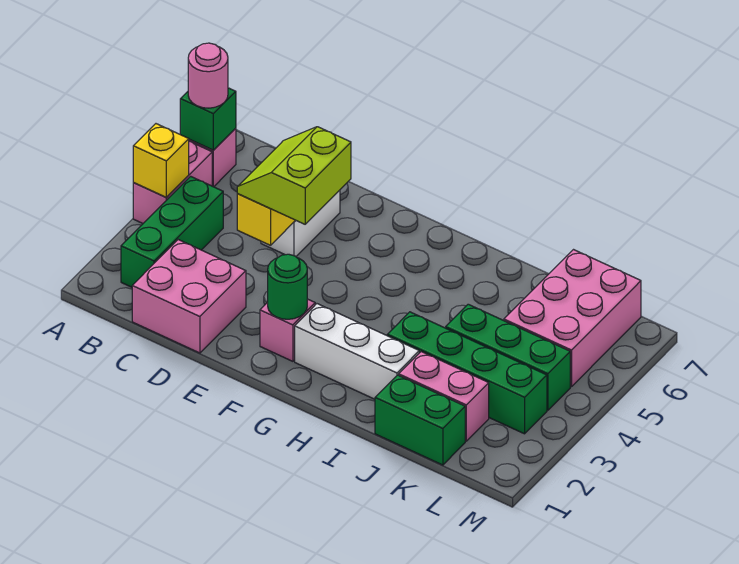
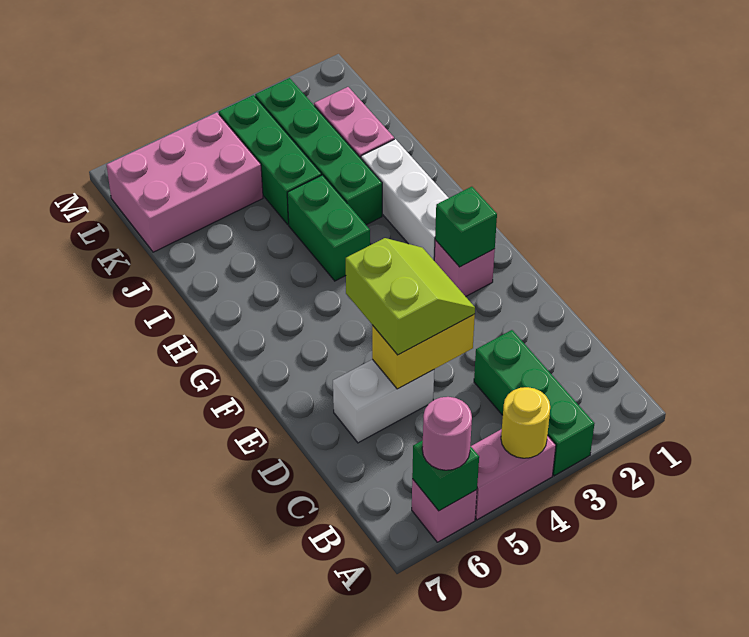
yellow brick A4 level 2 -> yellow round brick A4 level 2
green brick B2:B4 level 1 -> green brick A3:C3 level 1
pink brick C1:D2 level 1 -> none
lime slope D4:E5 level 3 top E -> lime slope D4:E5 level 3 top 5
green round brick F2 level 2 -> green brick F2 level 2
green brick J1:K1 level 1 -> green brick H4:I4 level 1

